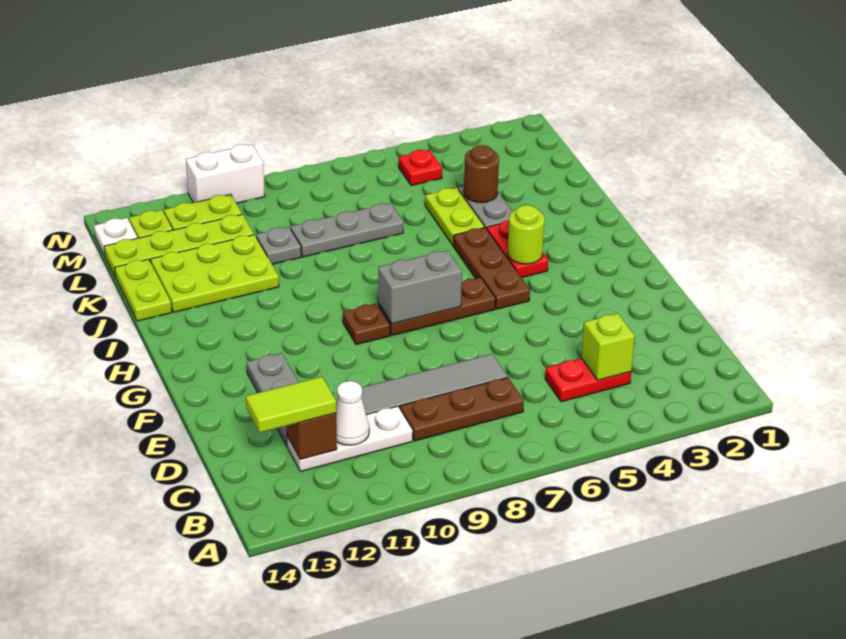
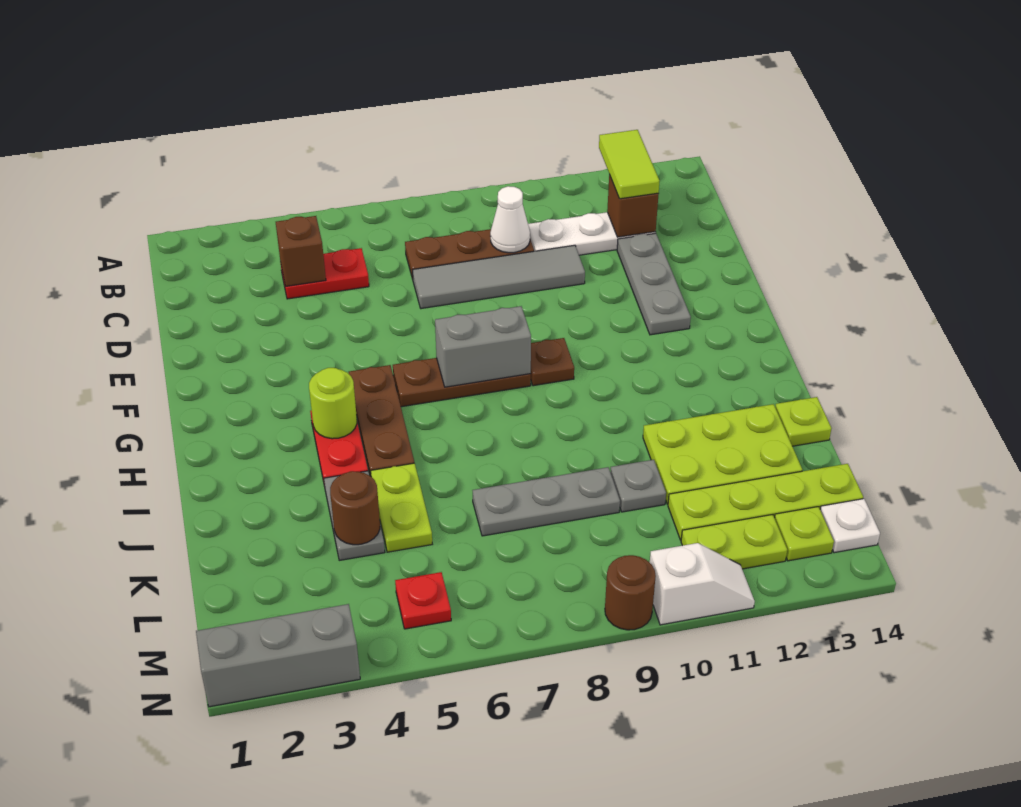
lime brick C4 level 2 -> brown brick C4 level 2
white cone C11 level 2 -> white cone C9 level 2
lime tile C12:C13 level 3 -> lime tile B12:C12 level 3
lime plate J14:K14 level 1 -> lime plate J14 level 1
none -> grey brick N1:N3 level 1
none -> brown round brick N9 level 1
white brick N10:N11 level 1 -> white slope N10:N11 level 1 top 10

